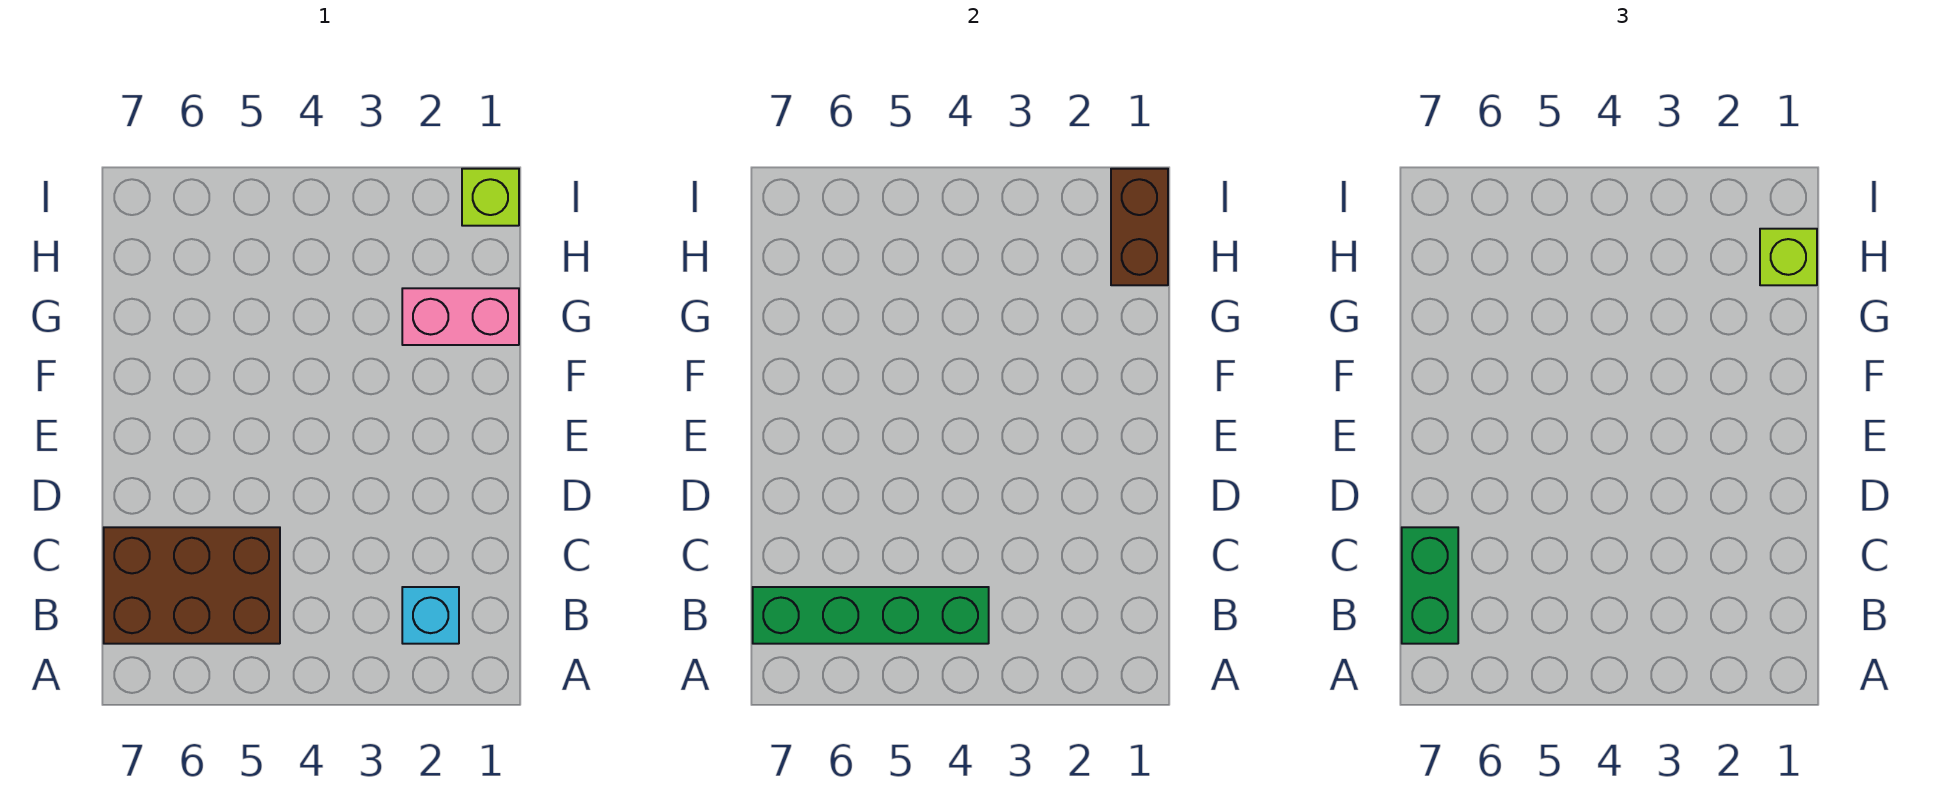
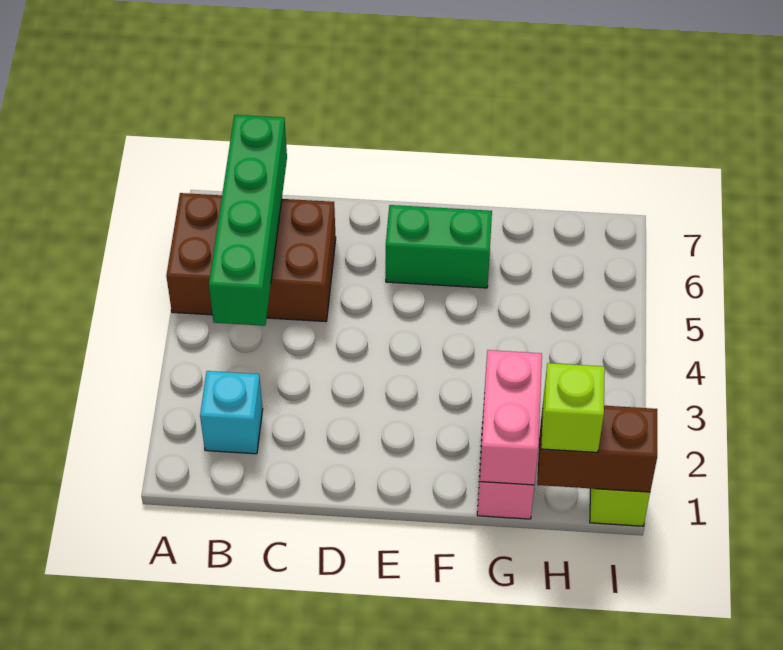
brown brick B5:C7 level 1 -> brown brick A5:C6 level 1
green brick B7:C7 level 3 -> green brick E6:F6 level 1
none -> pink brick G1:G2 level 2

